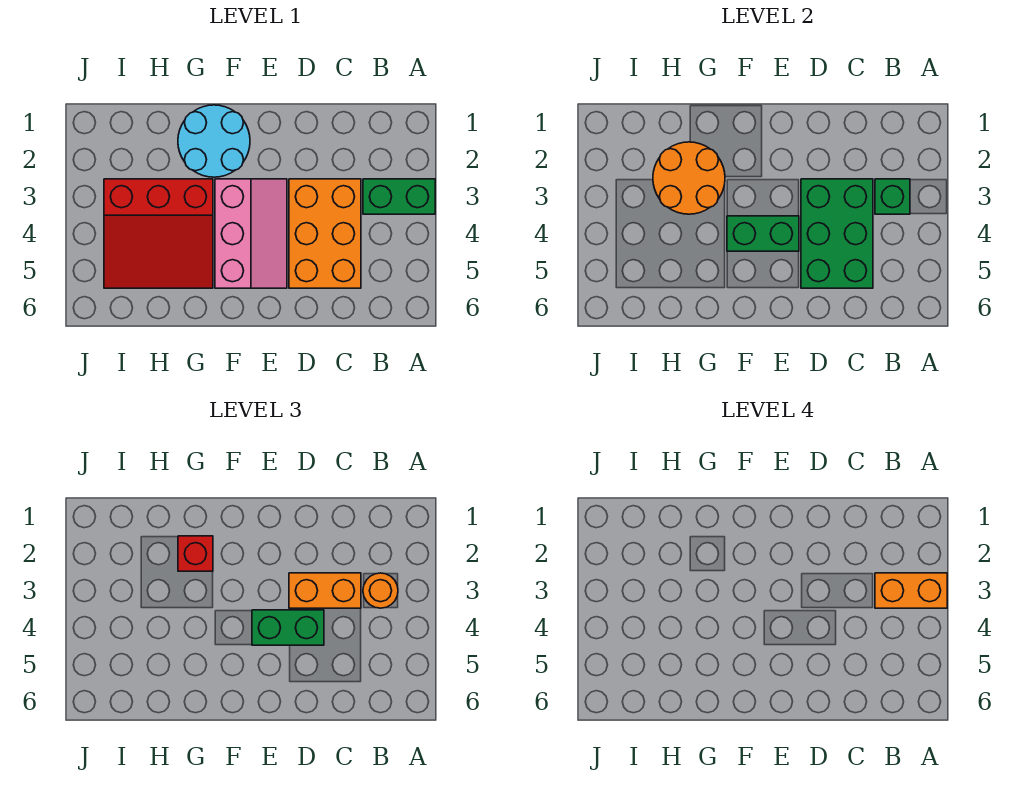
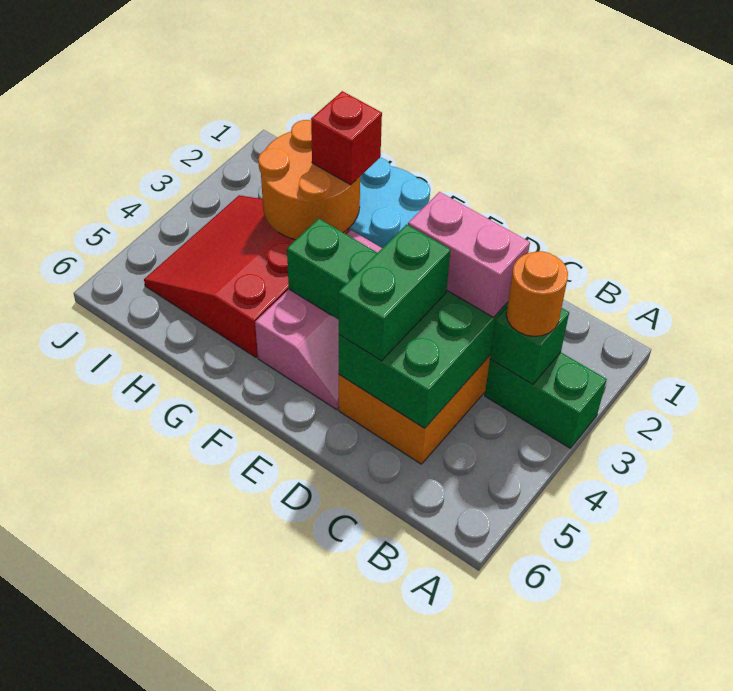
orange brick A3:B3 level 4 -> none
orange brick C3:D3 level 3 -> pink brick C3:D3 level 3
green brick D4:E4 level 3 -> green brick D4:D5 level 3
red slope G3:I5 level 1 top 3 -> red slope G3:I5 level 1 top G

